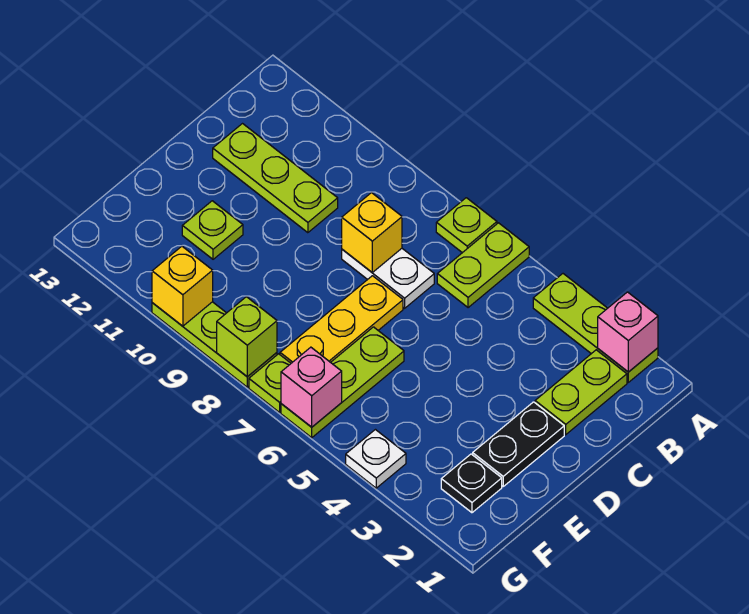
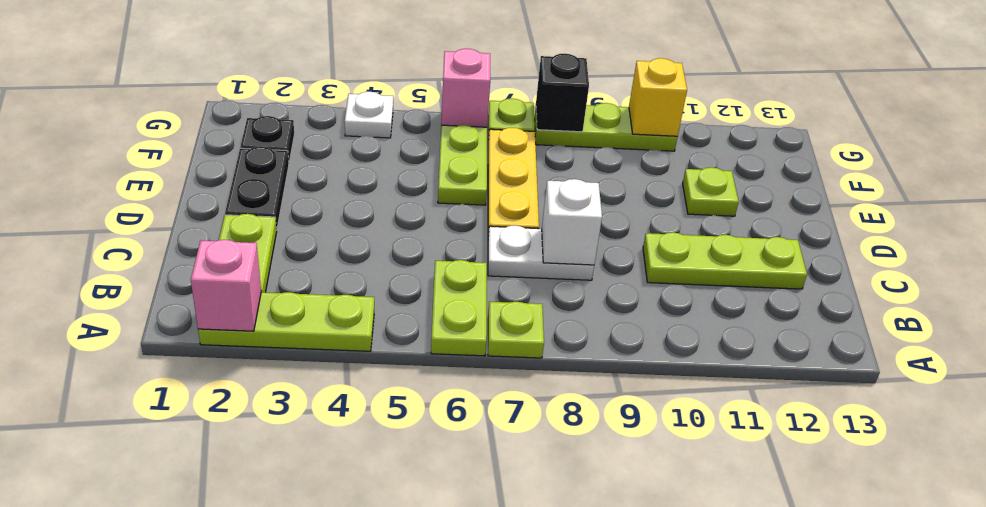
yellow brick C8 level 2 -> white brick C8 level 2
lime brick G8 level 2 -> black brick G8 level 2

